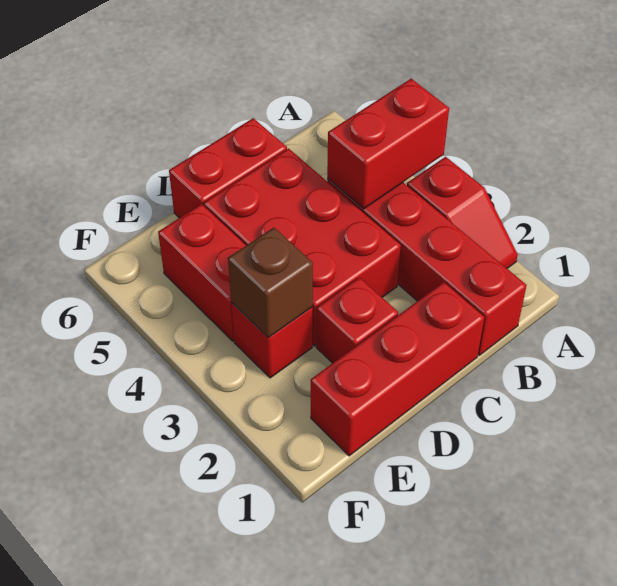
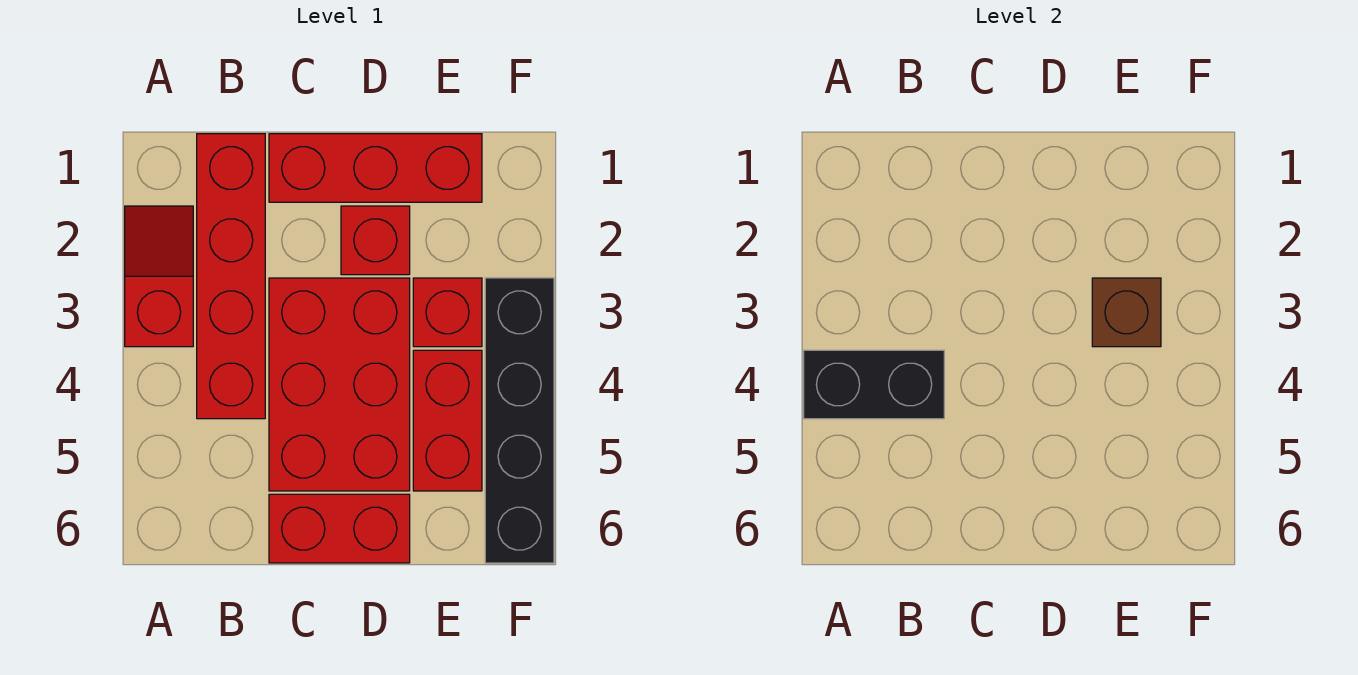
red brick A4:B4 level 2 -> black brick A4:B4 level 2
none -> black brick F3:F6 level 1

